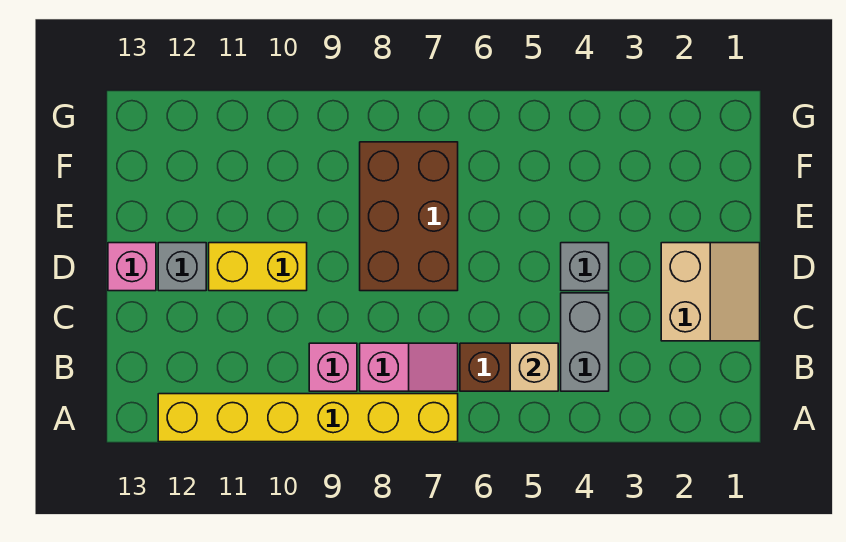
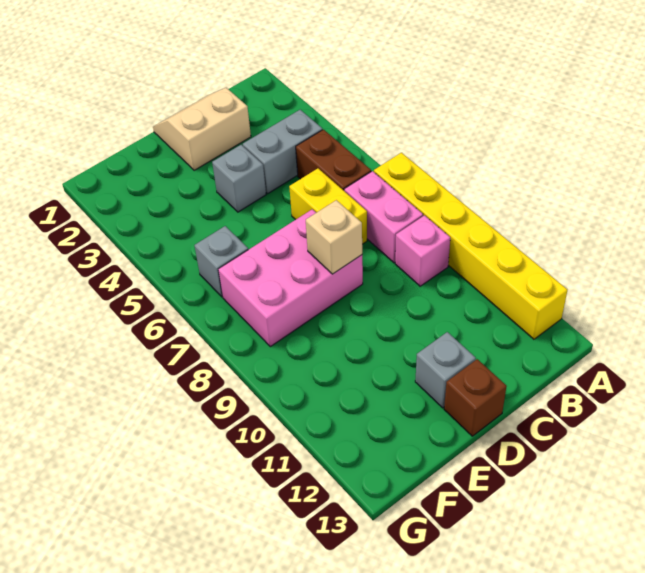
tan brick B5 level 2 -> tan brick D8 level 2
pink slope B7:B8 level 1 top 8 -> pink brick B7:B8 level 1
brown brick D7:F8 level 1 -> pink brick D7:F8 level 1
yellow brick D10:D11 level 1 -> yellow brick C6:C7 level 1
pink brick D13 level 1 -> brown brick D13 level 1
none -> grey brick F6 level 1

